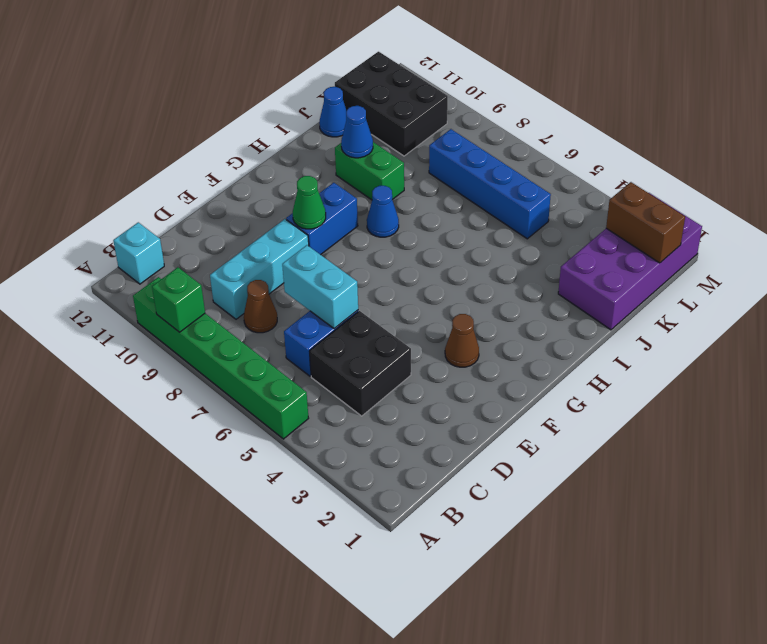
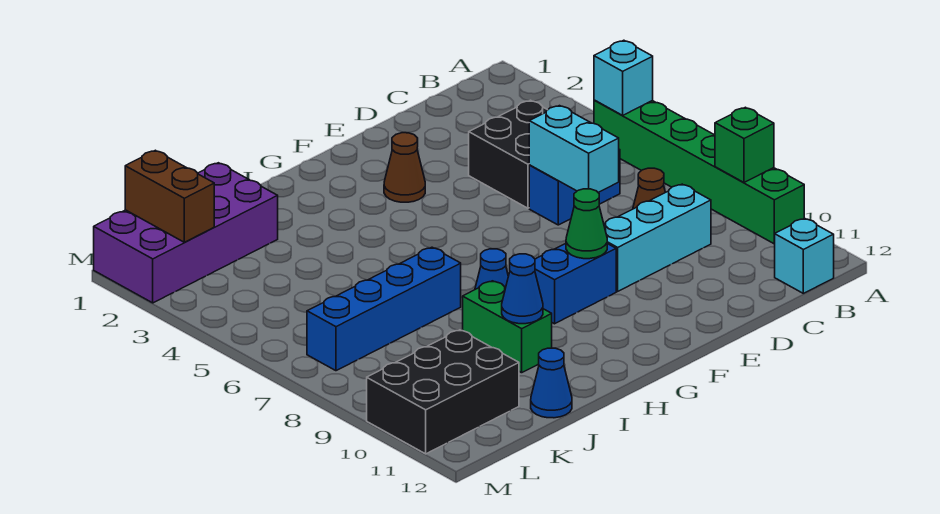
none -> cyan brick A5 level 2
blue brick K5:K8 level 1 -> blue brick I7:L7 level 1
black brick K10:L12 level 1 -> black brick K10:M11 level 1

